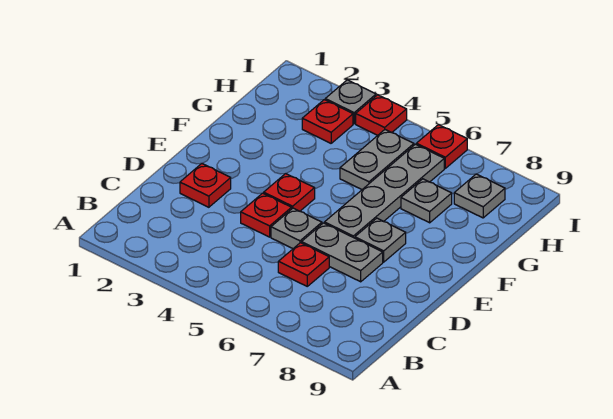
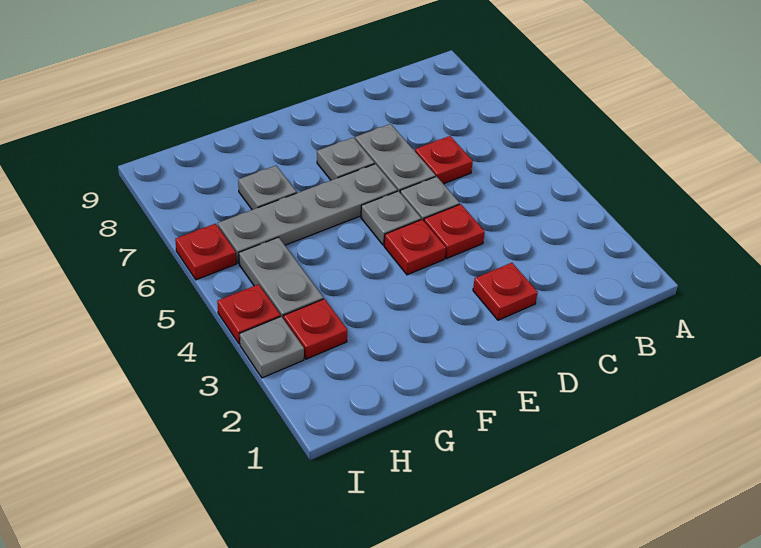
grey plate G5:H5 level 1 -> grey plate H4:H5 level 1
grey plate H8 level 1 -> grey plate E5 level 1

